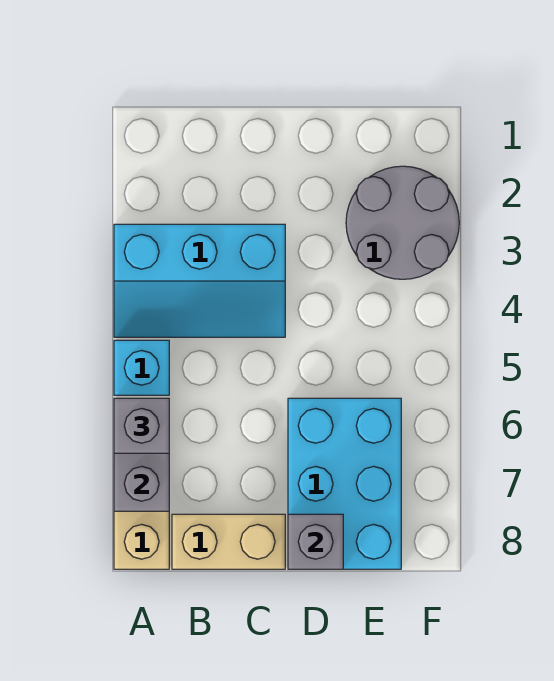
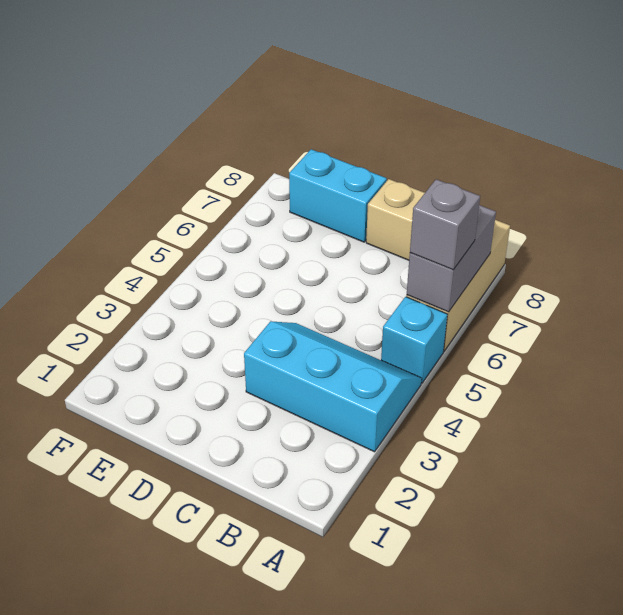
cyan brick D6:E8 level 1 -> cyan brick D8:E8 level 1
grey brick D8 level 2 -> none
grey round brick E2:F3 level 1 -> none

